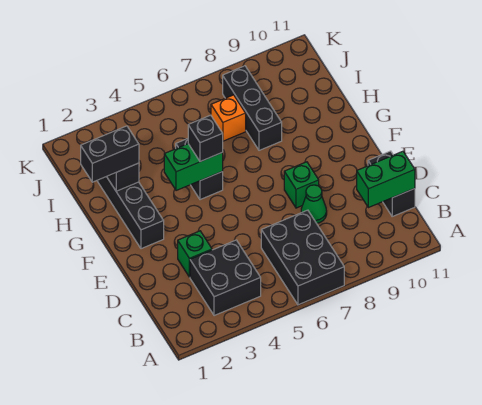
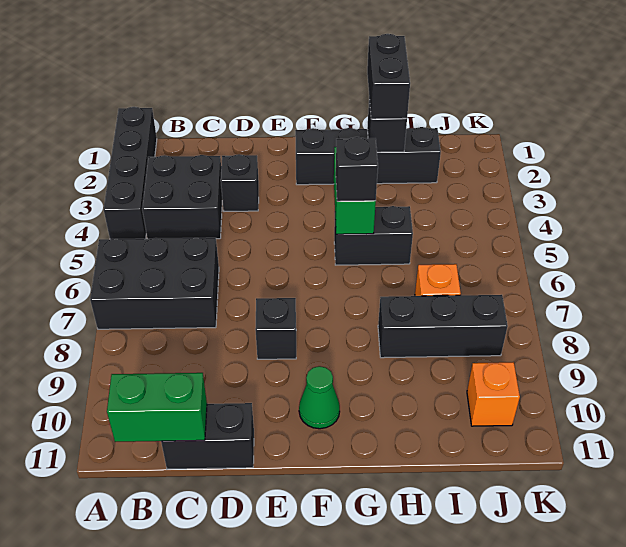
none -> black brick A1:A4 level 1
green brick C10:C11 level 2 -> green brick B11:C11 level 2
green brick D3 level 1 -> black brick D3 level 1
green cone D8 level 1 -> green cone F10 level 1
green brick E8 level 1 -> black brick E8 level 1
none -> orange brick J10 level 1

